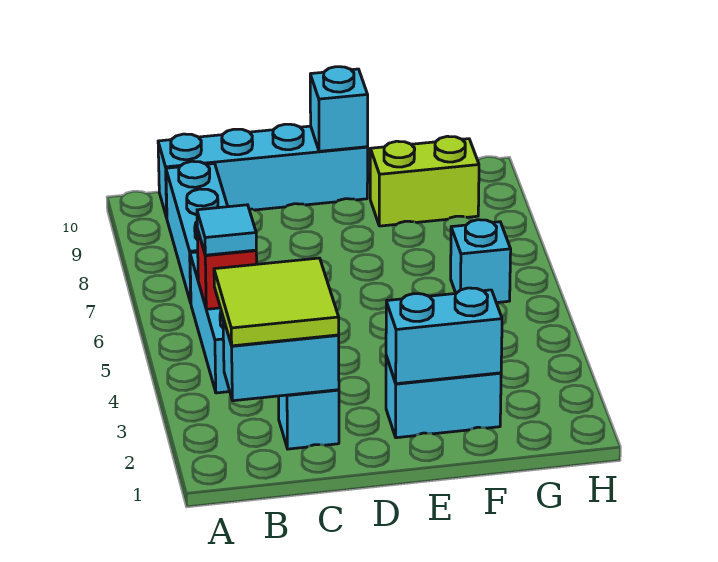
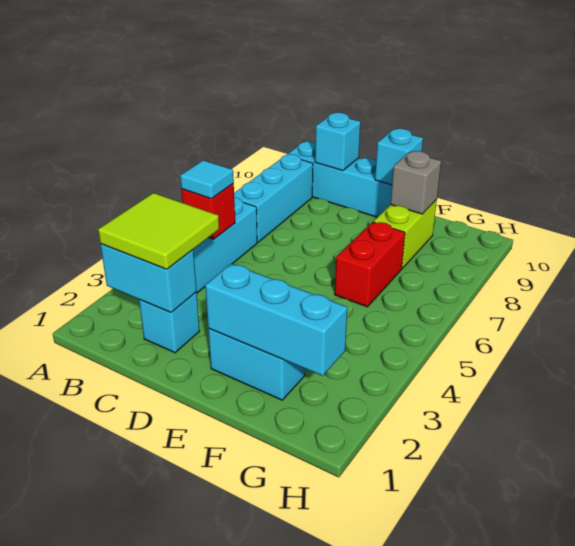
cyan brick E2:F2 level 2 -> cyan brick E2:G2 level 2
none -> red brick F6:F7 level 1
lime brick F9:G9 level 1 -> lime brick F8:F9 level 1
none -> grey brick F9 level 2
cyan brick G6 level 1 -> cyan brick C10 level 2

